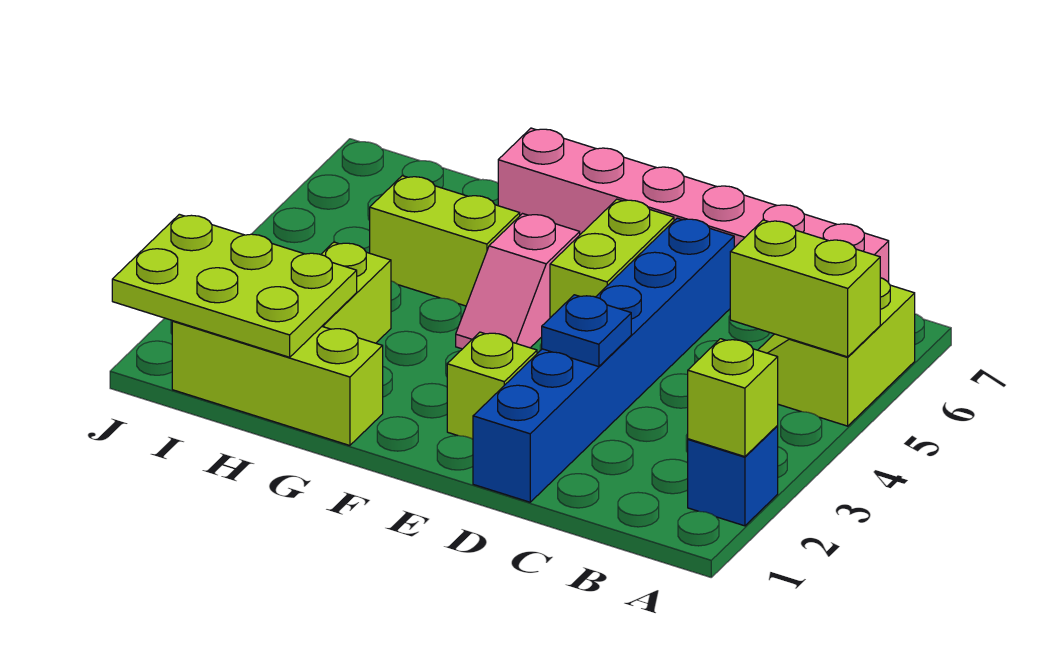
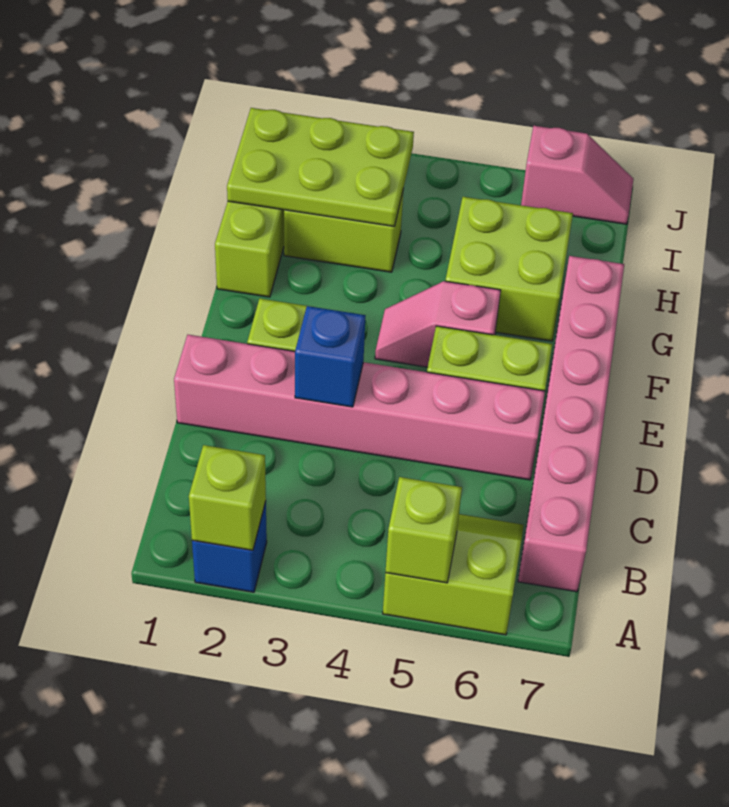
lime brick A5:B5 level 2 -> lime brick A5 level 2
blue brick D1:D6 level 1 -> pink brick D1:D6 level 1
blue plate D3 level 2 -> blue brick D3 level 2
lime brick G5:H5 level 1 -> lime brick G5:H6 level 1
lime plate H1:J2 level 2 -> lime plate H1:I3 level 2
none -> pink slope J6:J7 level 1 top 6

